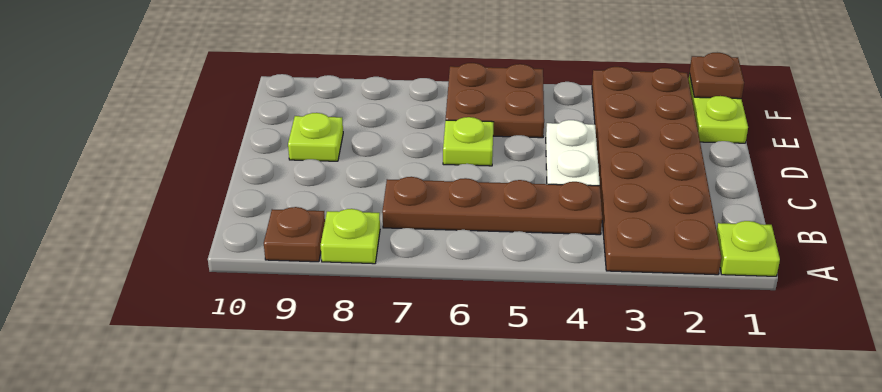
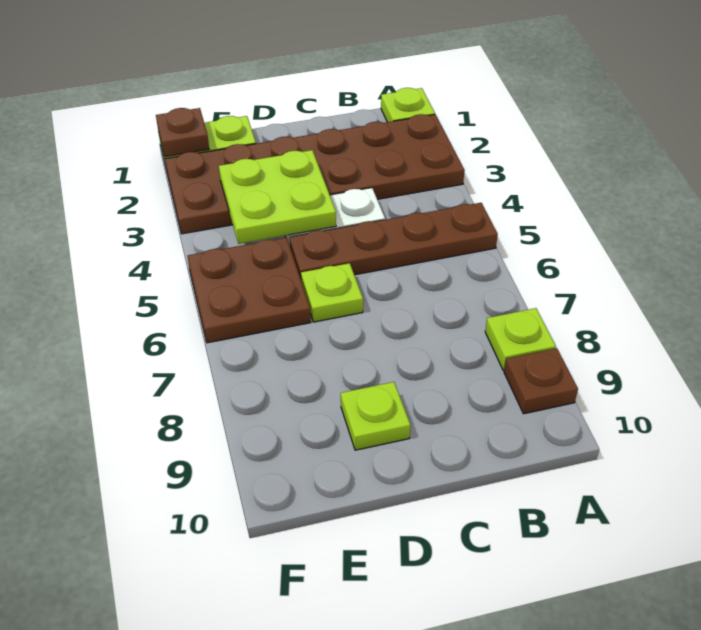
brown plate B4:B7 level 1 -> brown plate A5:D5 level 1
none -> lime plate D3:E4 level 2

